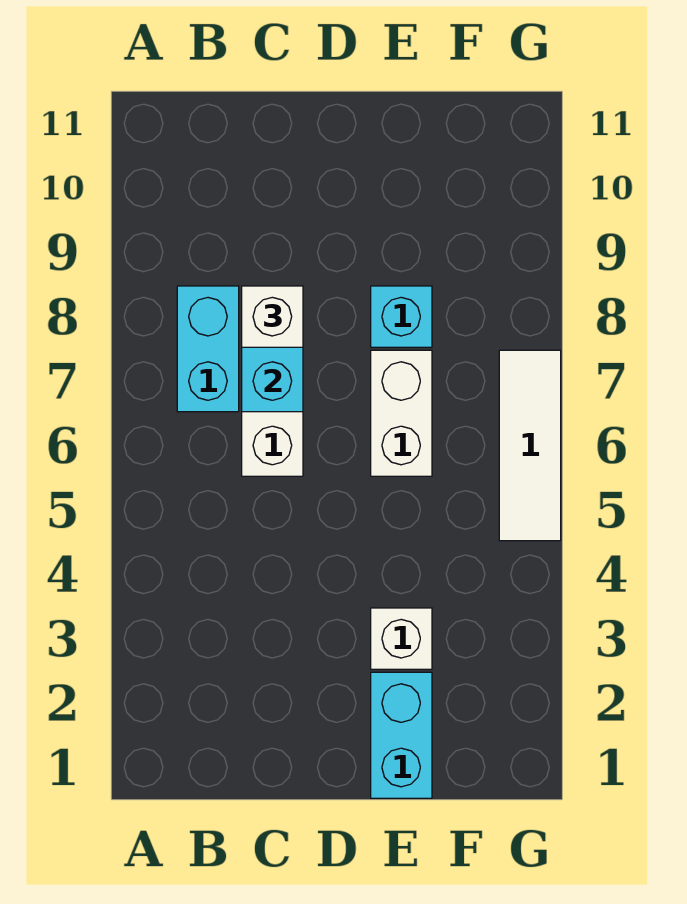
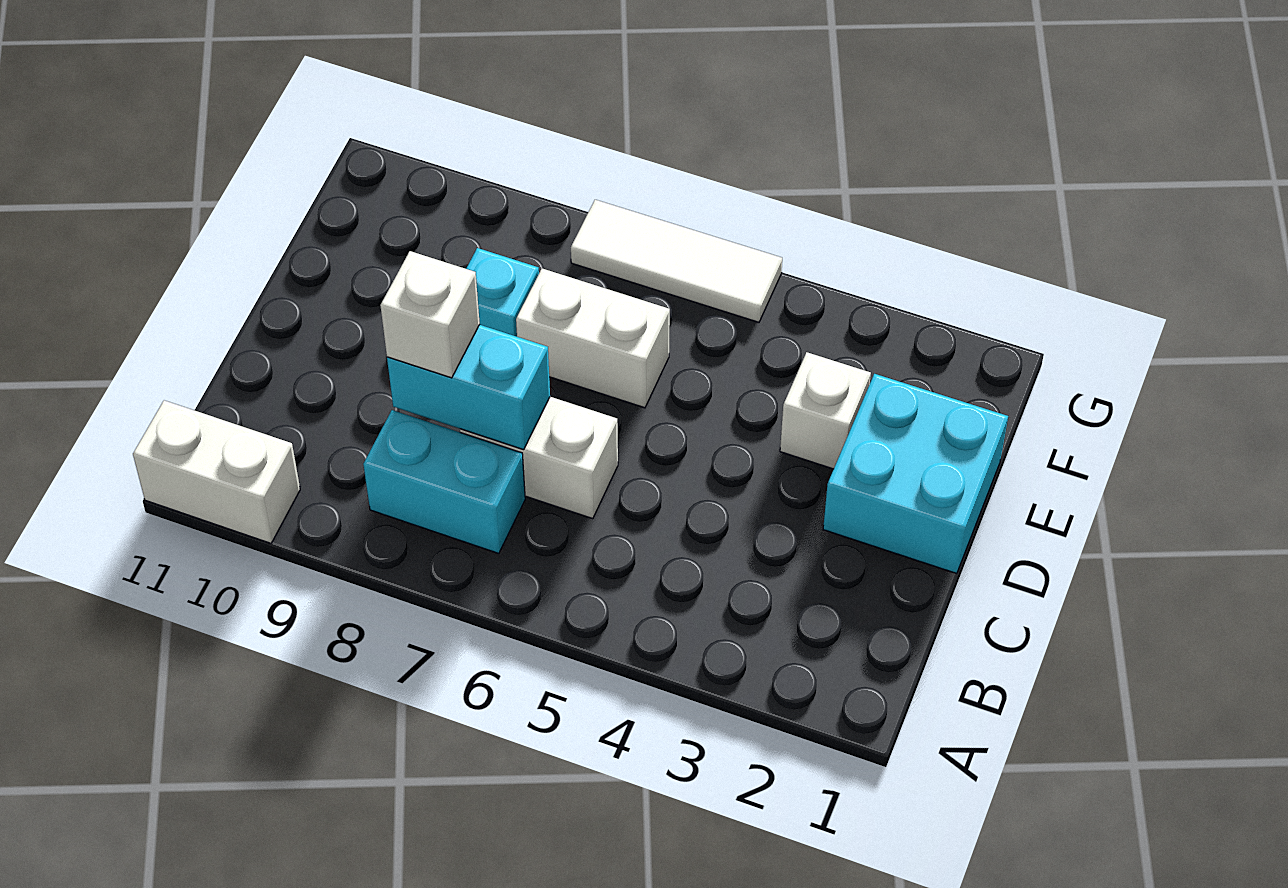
none -> white brick A10:A11 level 1
cyan brick E1:E2 level 1 -> cyan brick D1:E2 level 1

